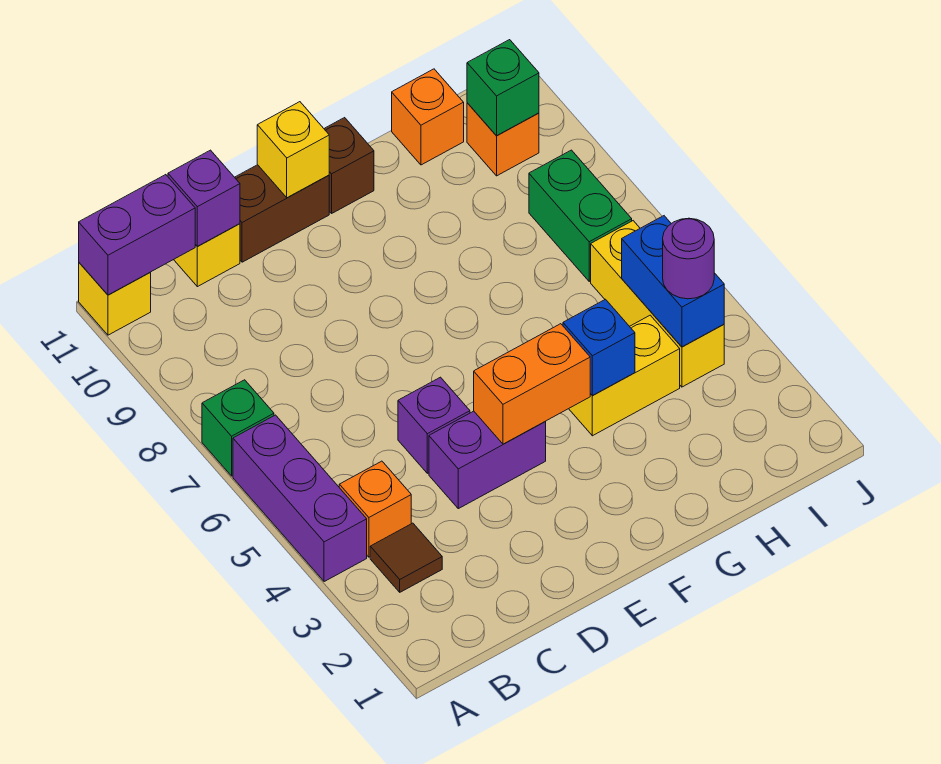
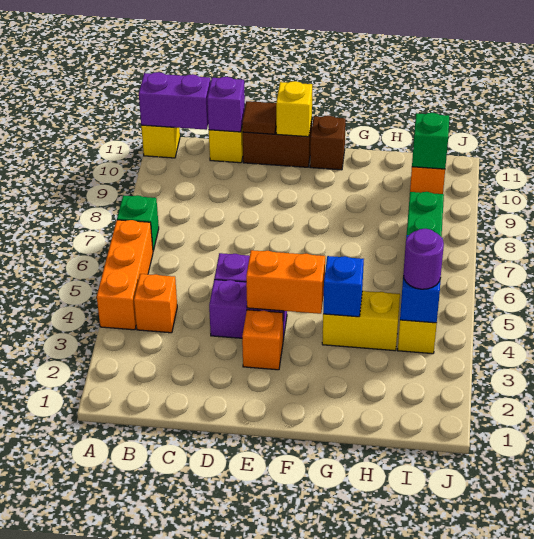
purple brick A4:A6 level 1 -> orange brick A4:A6 level 1
brown tile B3 level 1 -> brown tile D11 level 2
orange brick H11 level 1 -> orange brick E3 level 1

